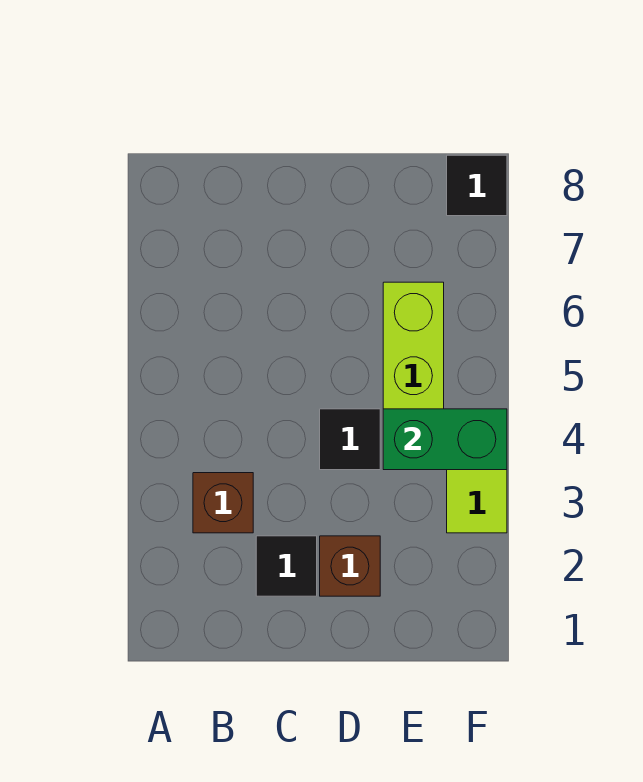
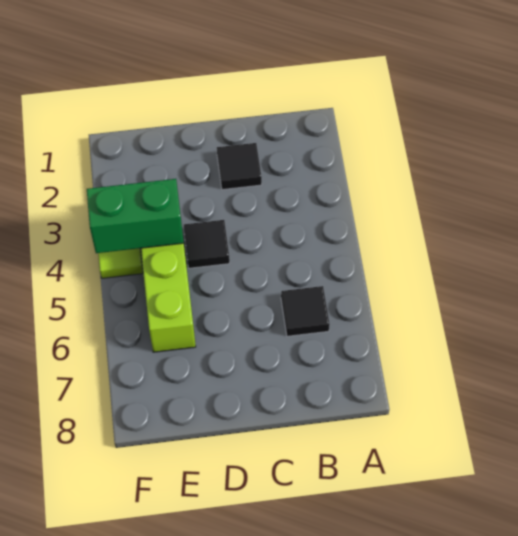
brown brick B3 level 1 -> none
brown brick D2 level 1 -> none
black tile F8 level 1 -> black tile B6 level 1

